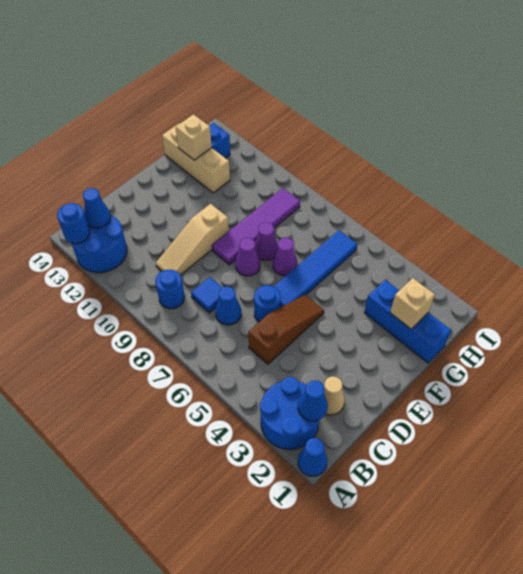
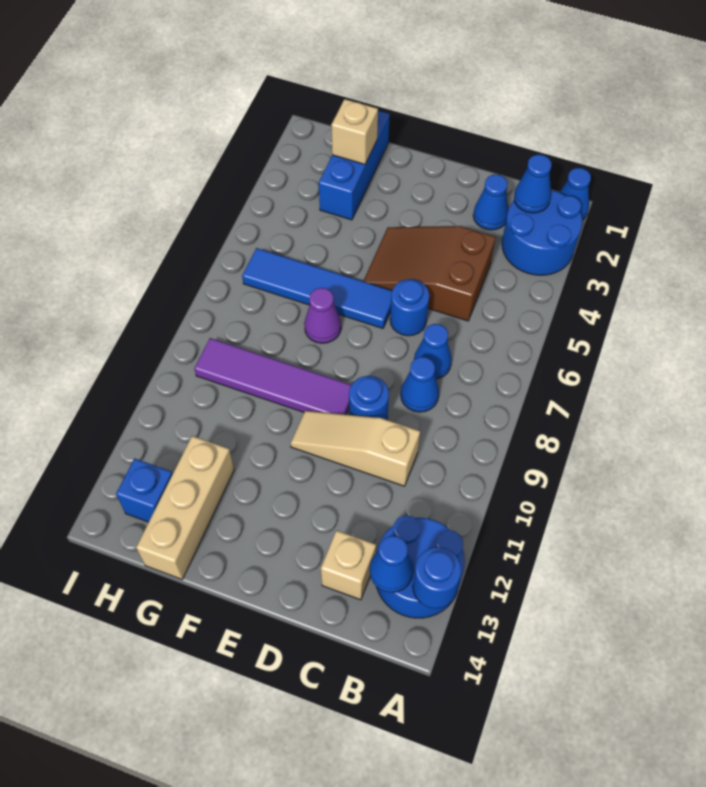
blue round brick B9 level 1 -> blue round brick D9 level 1
tan cone C2 level 1 -> blue cone C2 level 1
brown slope C5:E5 level 1 top C -> brown slope C4:E5 level 1 top C
blue tile C8 level 1 -> blue cone C8 level 1
tan slope C10:E10 level 1 top E -> tan slope C10:E10 level 1 top C
purple cone E8 level 1 -> none
purple cone F8 level 1 -> none
tan brick G13 level 2 -> tan brick C13 level 1

